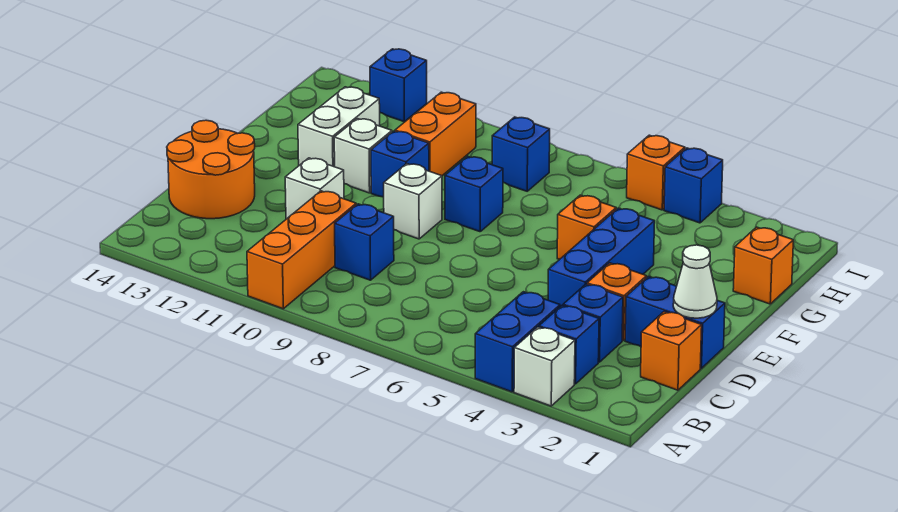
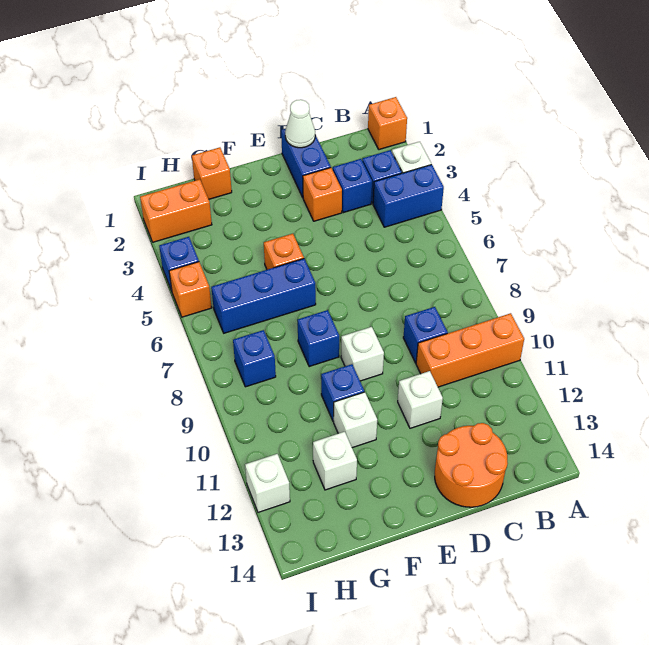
orange brick C1 level 1 -> orange brick A1 level 1
blue brick D4:F4 level 1 -> blue brick F6:H6 level 1
white brick F12:G12 level 1 -> white brick G12 level 1
orange brick G10:H10 level 1 -> orange brick H2:I2 level 1
blue brick I12 level 1 -> white brick I12 level 1

